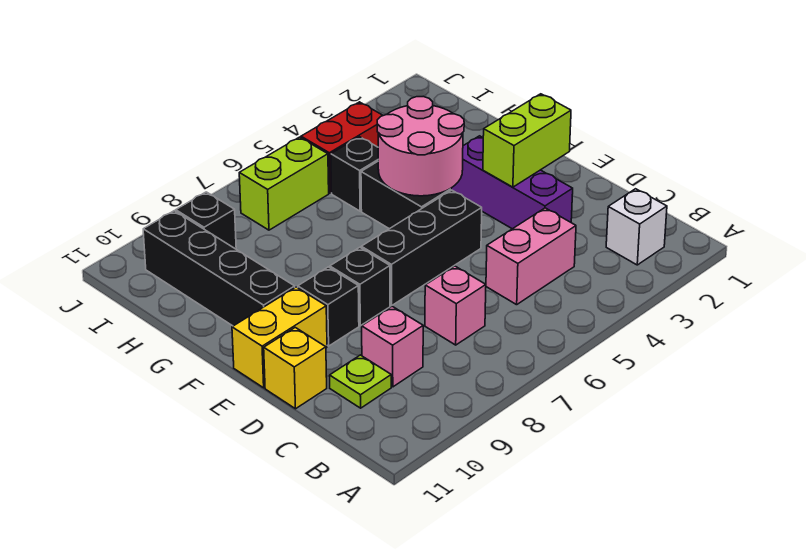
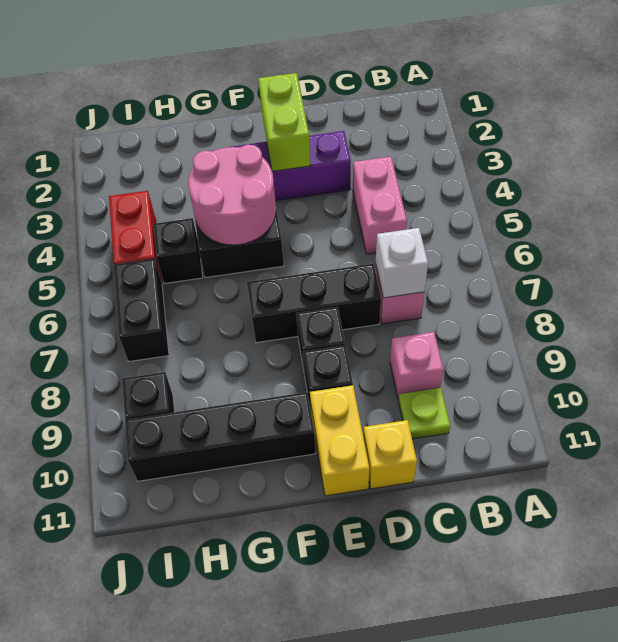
white brick B2 level 1 -> white brick C7 level 2
black brick E5:E7 level 1 -> black brick D7:F7 level 1
lime brick I6:I7 level 1 -> black brick I6:I7 level 1

